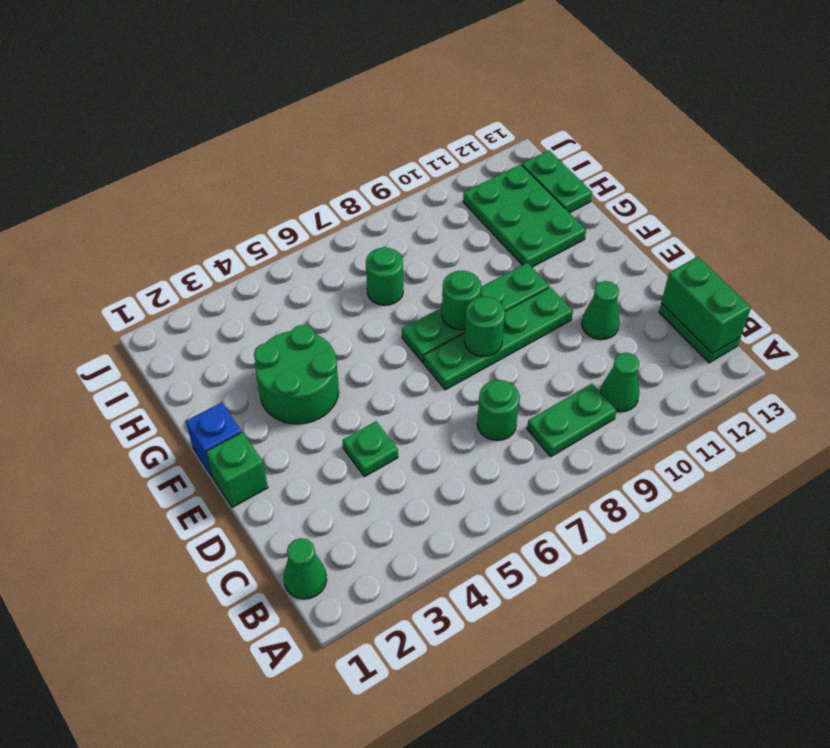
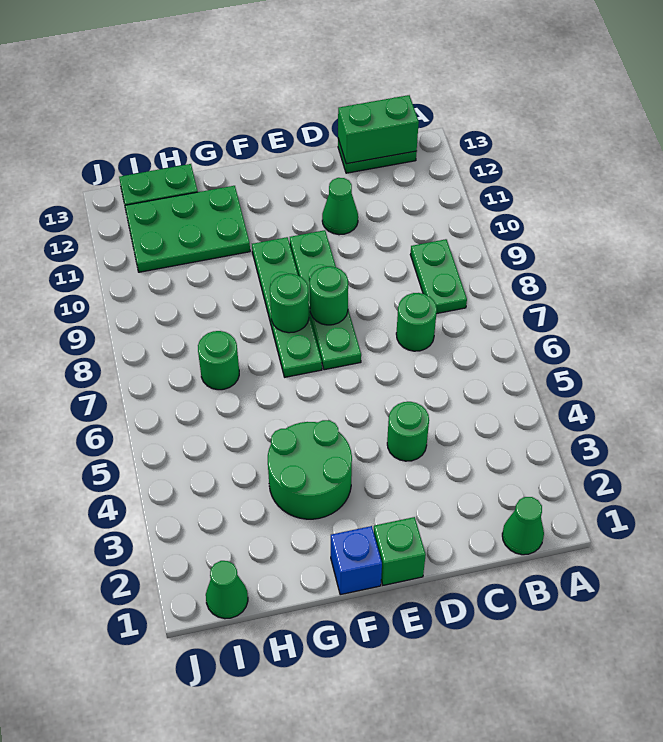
green cone B10 level 1 -> green cone I1 level 1
green plate D4 level 1 -> green round brick D4 level 1

